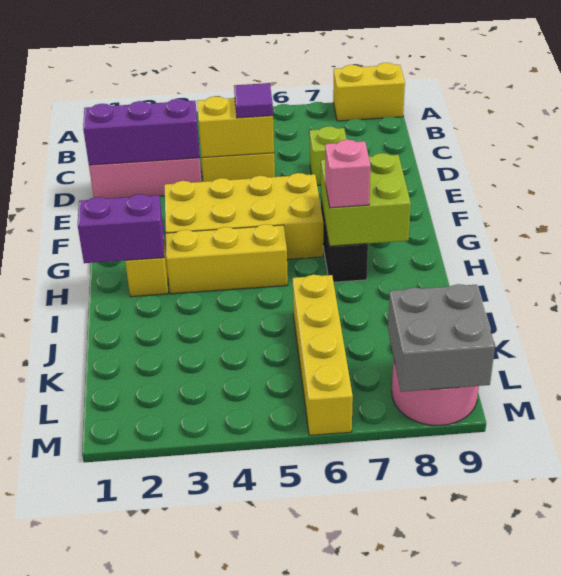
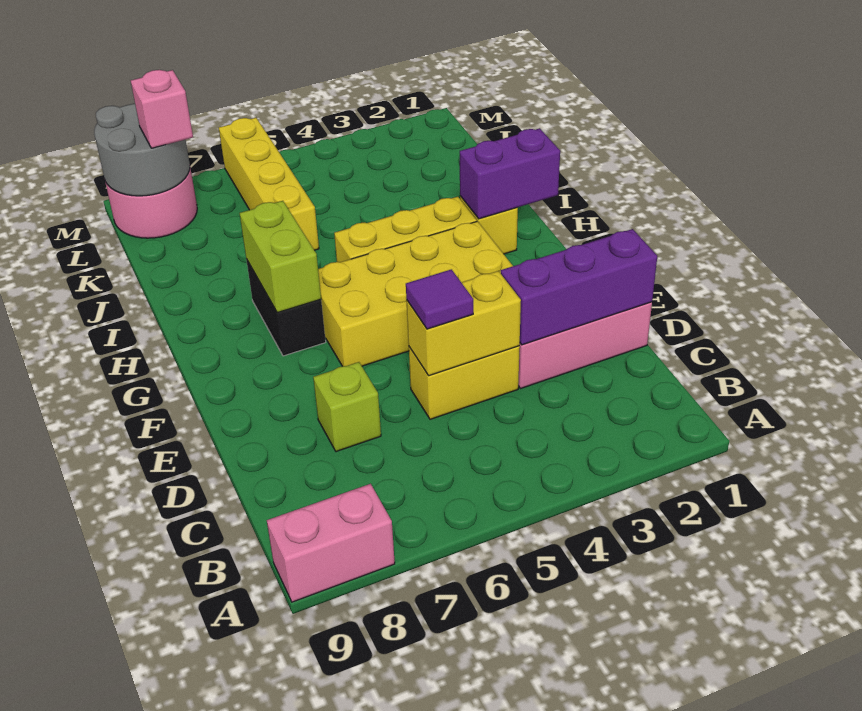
yellow brick A8:A9 level 1 -> pink brick A8:A9 level 1
lime brick G7:H8 level 2 -> lime brick G7:H7 level 2
pink brick H7 level 3 -> pink brick L8 level 3
grey brick L8:M9 level 2 -> grey round brick L8:M9 level 2

